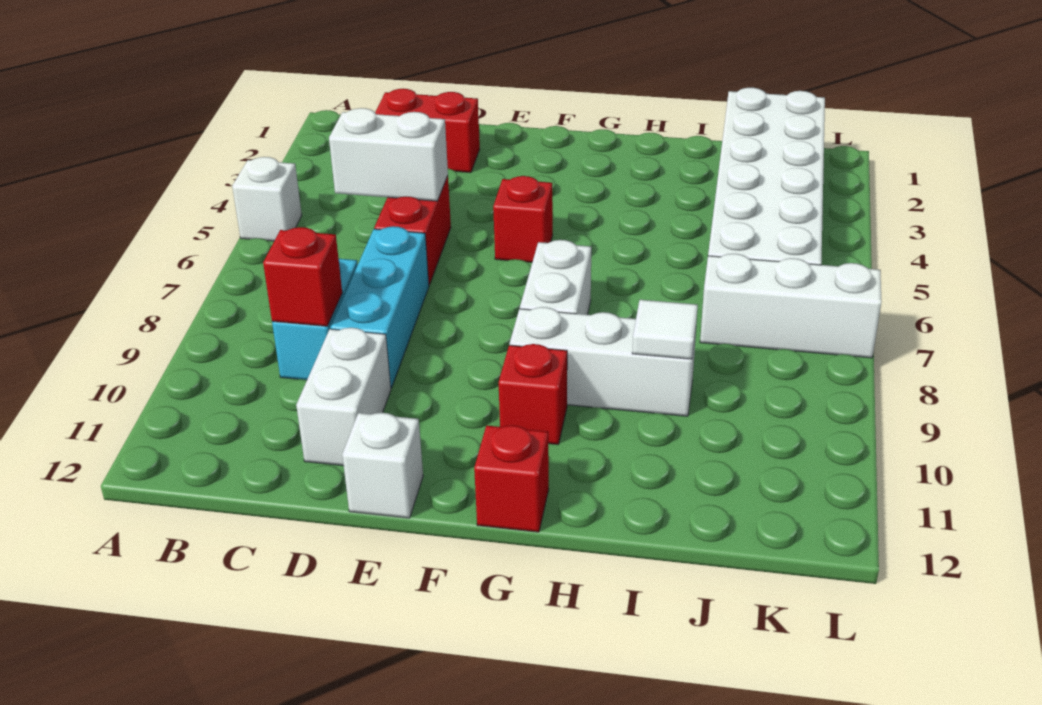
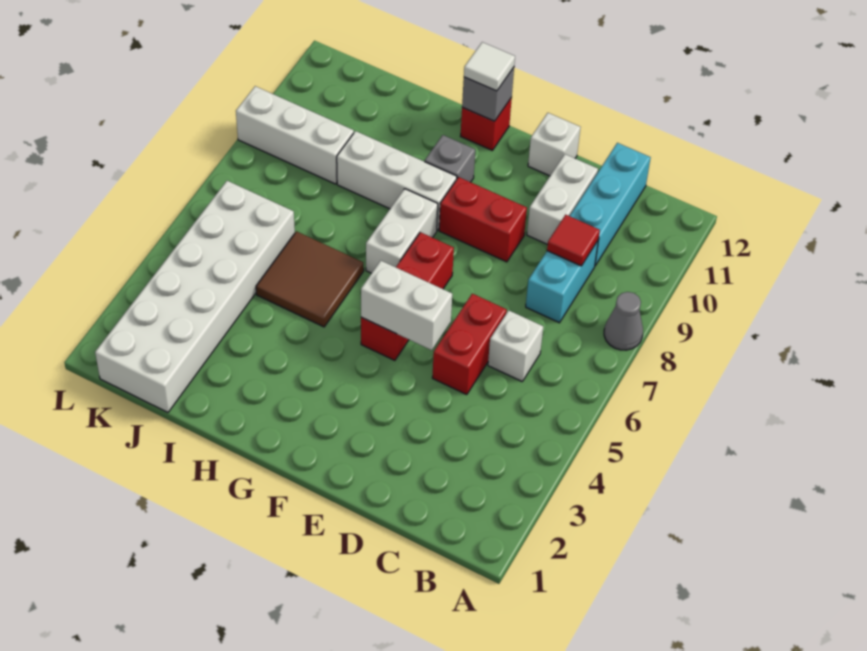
white brick A5 level 1 -> white brick C6 level 1
none -> grey cone A8 level 1
red brick C2:D2 level 1 -> red brick E9:F9 level 1
white brick C5:D5 level 2 -> white brick E5:F5 level 2
red brick C9 level 2 -> red tile C9 level 2
cyan brick D7:D9 level 1 -> cyan brick C10:C12 level 1
red brick F5 level 1 -> red brick F5:F7 level 1
red brick G10 level 1 -> grey brick G10 level 1
none -> grey brick G12 level 2
none -> brown tile H5:I6 level 1
white tile I9 level 2 -> white tile G12 level 3
white brick J7:L7 level 1 -> white brick J9:L9 level 1

